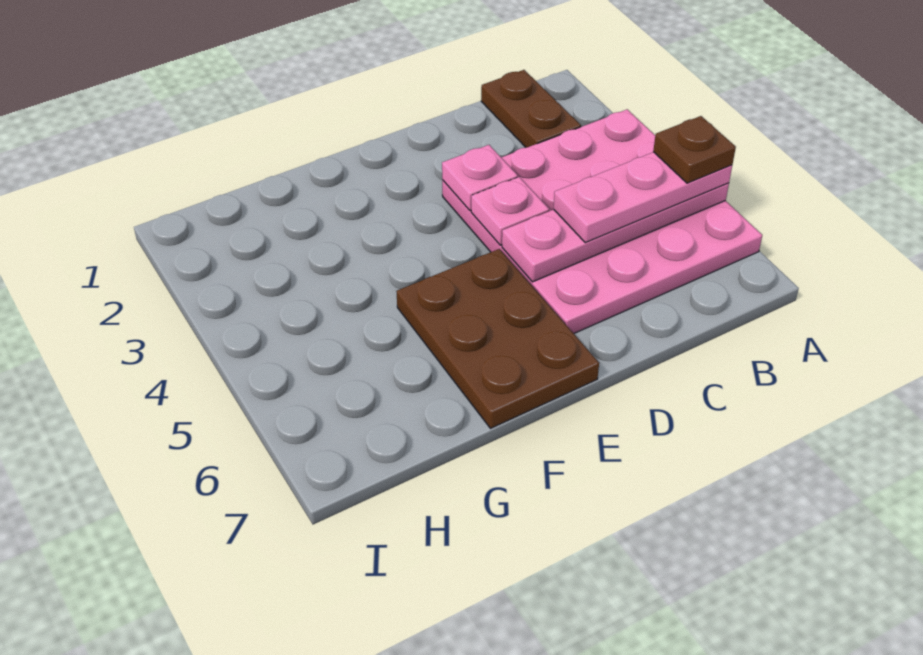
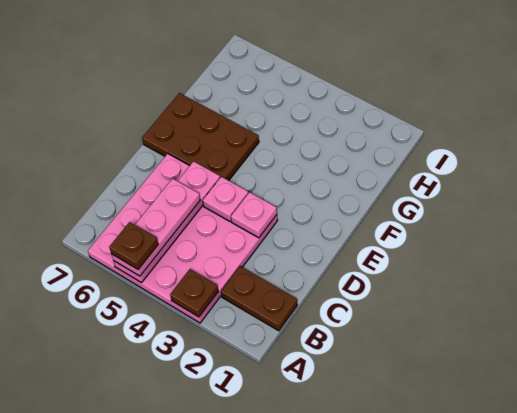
none -> brown plate A3 level 2

